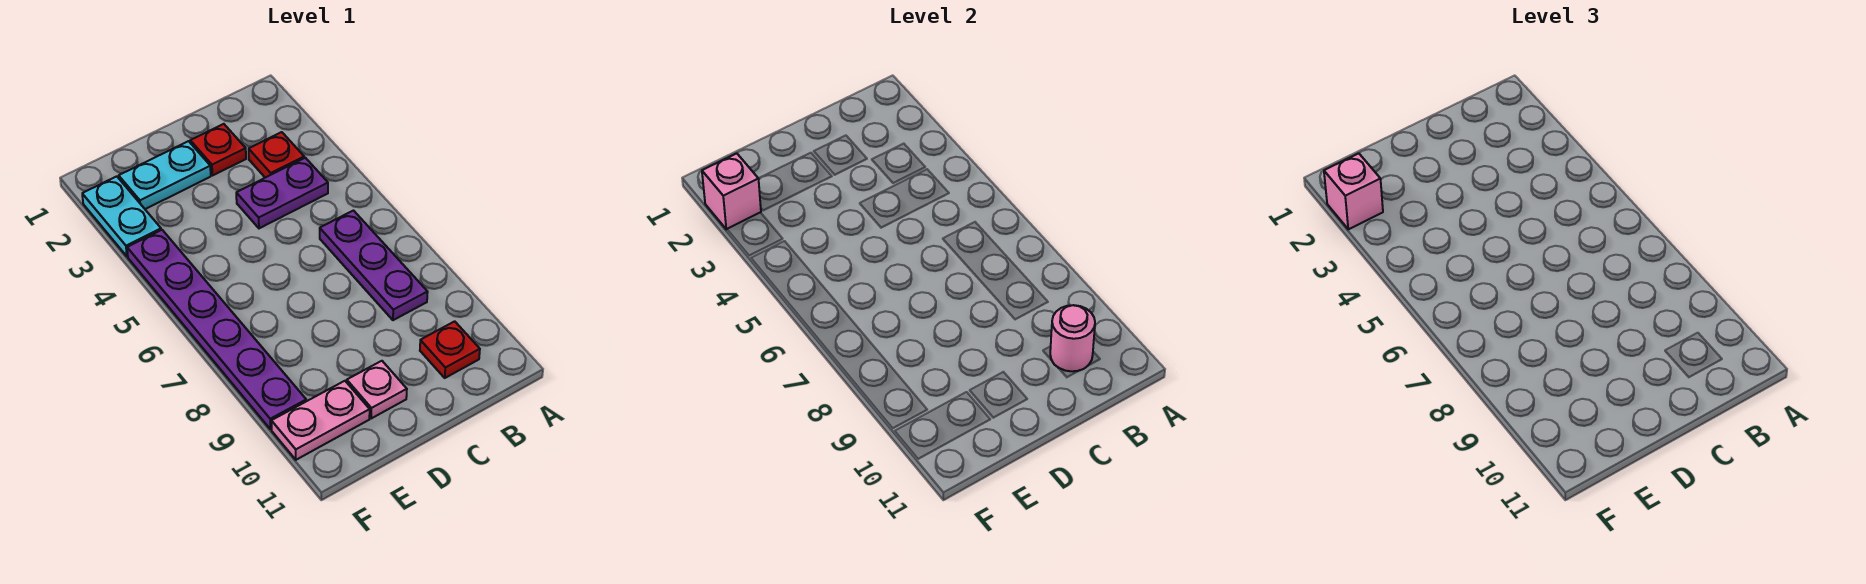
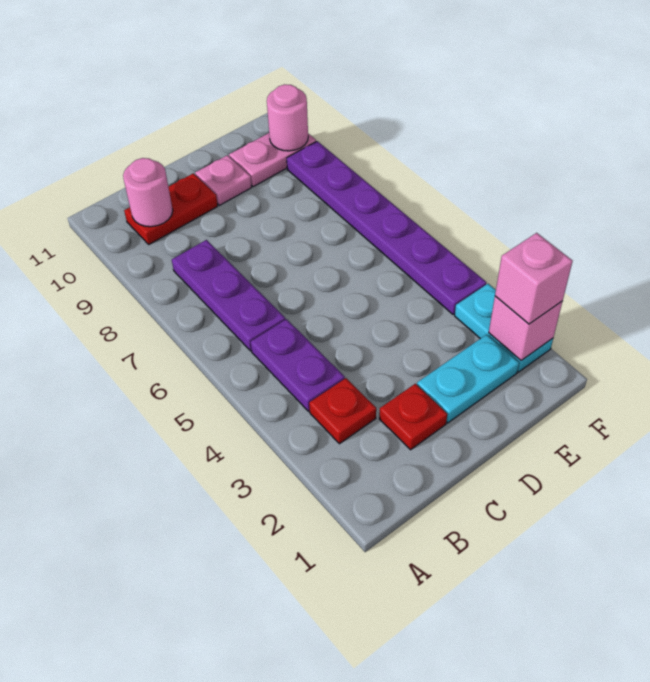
purple plate B4:C4 level 1 -> purple plate B4:B5 level 1
red plate B10 level 1 -> red plate B10:C10 level 1
none -> pink round brick F10 level 2

